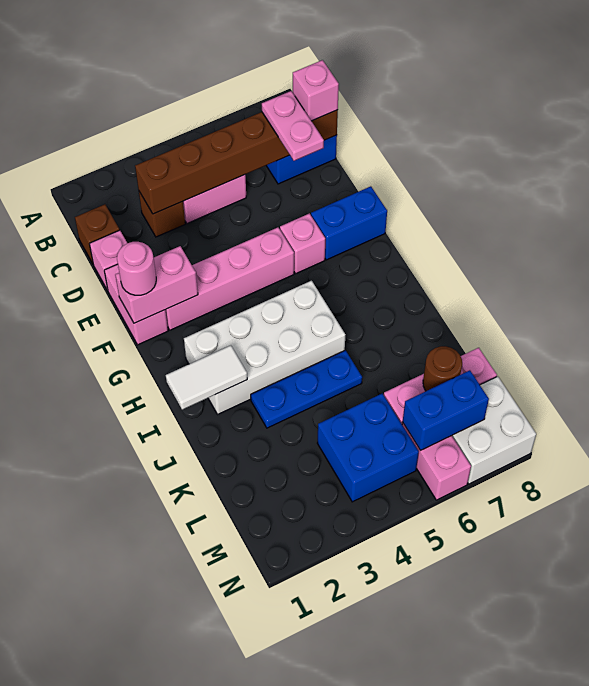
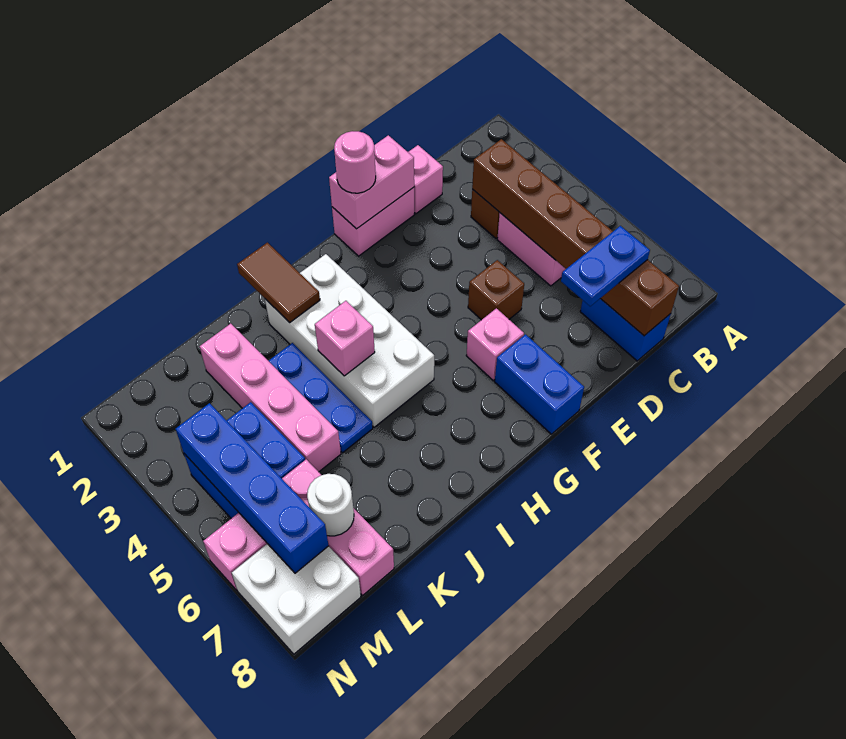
brown brick C1 level 1 -> brown brick E5 level 1
pink plate C7:D7 level 3 -> blue plate C7:D7 level 3
pink brick C8 level 3 -> pink brick I4 level 2
pink brick F1:F2 level 2 -> pink brick E1:F1 level 2
pink brick F2:F5 level 1 -> pink brick K2:K5 level 1
white tile I1:I2 level 2 -> brown tile I1:I2 level 2
brown round brick L7 level 2 -> white round brick L7 level 2
blue brick M6:M7 level 2 -> blue brick M4:M7 level 2

